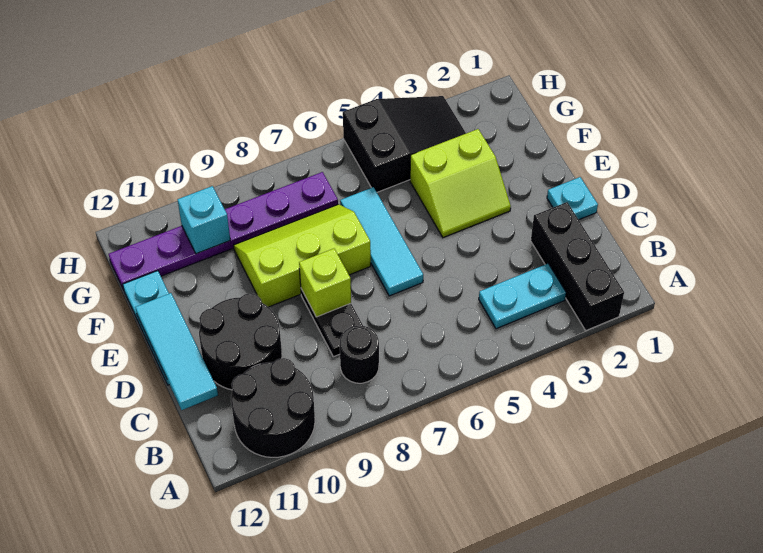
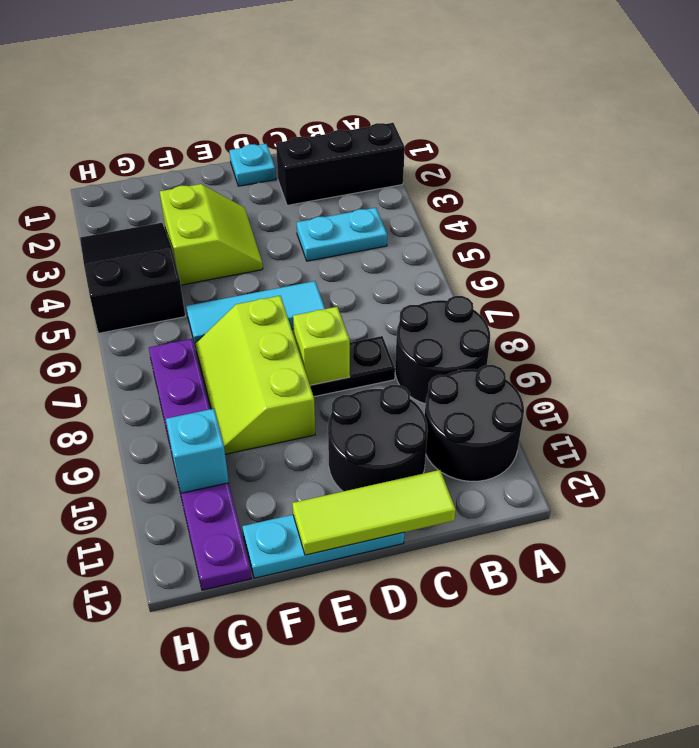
cyan plate B3:B4 level 1 -> cyan plate B4:C4 level 1
black round brick B8 level 1 -> black round brick A8:B9 level 1
cyan tile C12:E12 level 2 -> lime tile C12:E12 level 2

